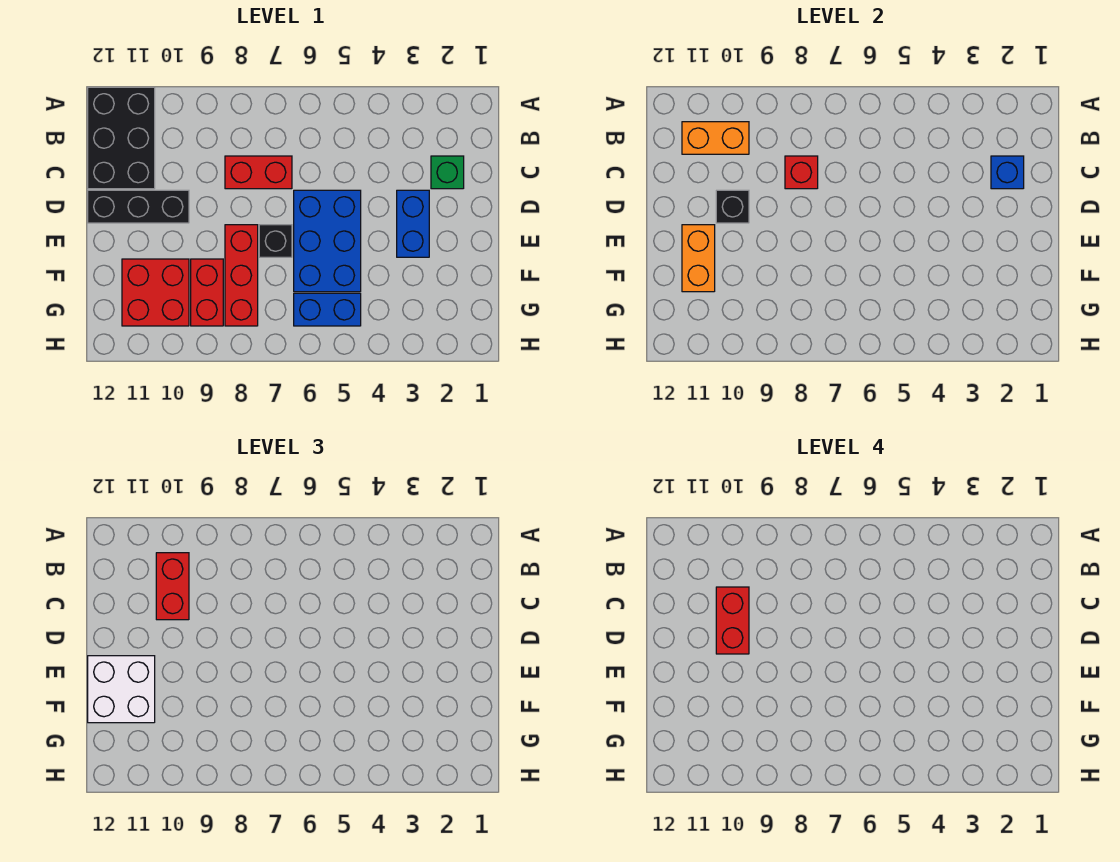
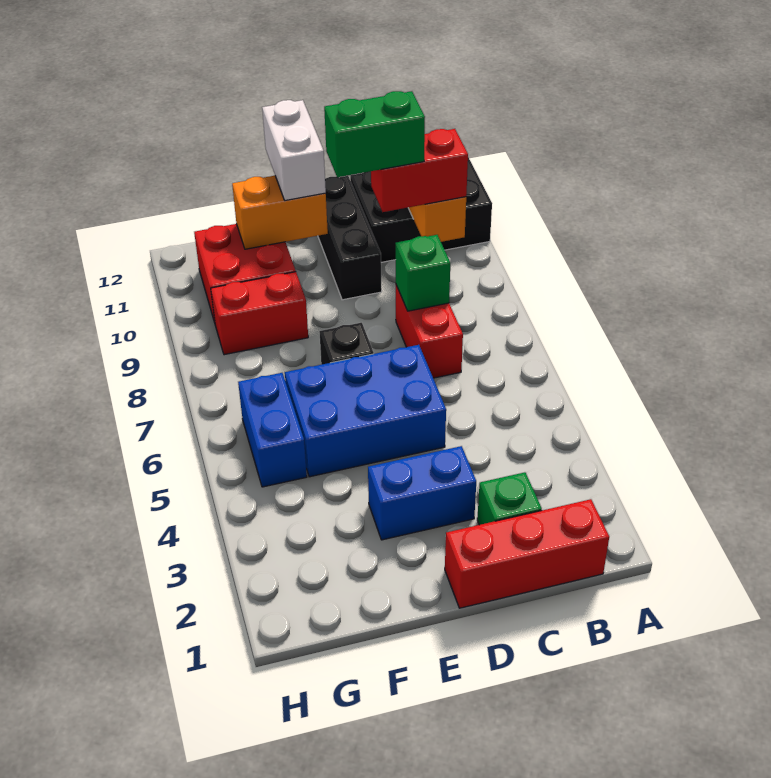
blue brick C2 level 2 -> none
red brick C8 level 2 -> green brick C8 level 2
red brick C10:D10 level 4 -> green brick C10:D10 level 4
black brick D10 level 2 -> none
red brick E8:G8 level 1 -> red brick B1:D1 level 1
white brick E11:F12 level 3 -> white brick E11:E12 level 3

